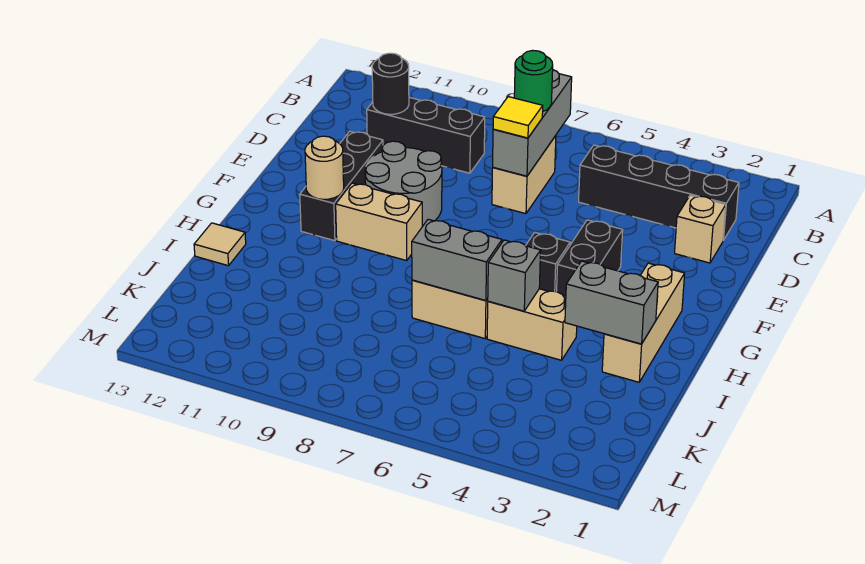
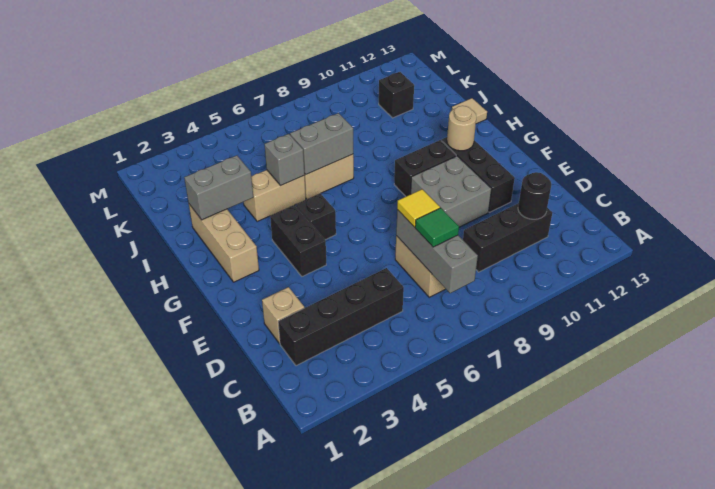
green round brick C7 level 3 -> green tile C7 level 3
grey round brick E9:F10 level 1 -> grey brick E9:F10 level 1
tan brick G9:G10 level 1 -> black brick G9:G10 level 1
none -> black brick K11 level 1

